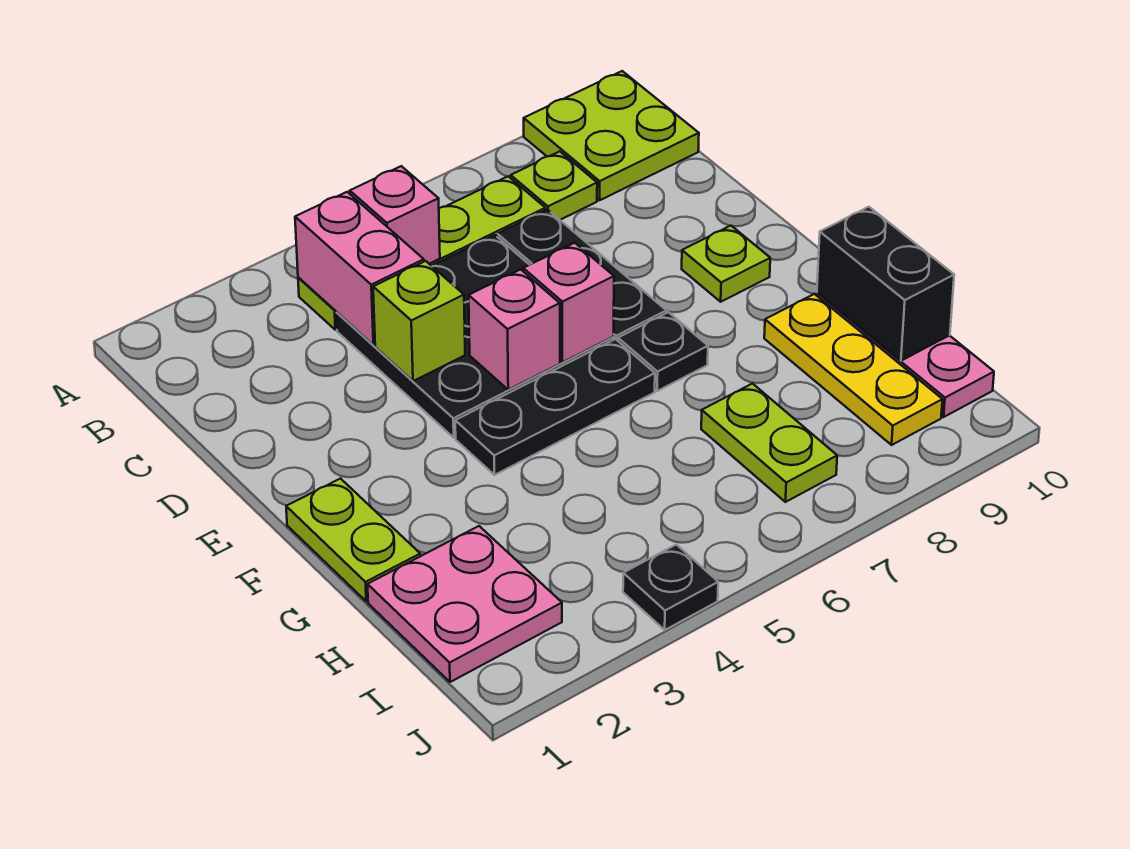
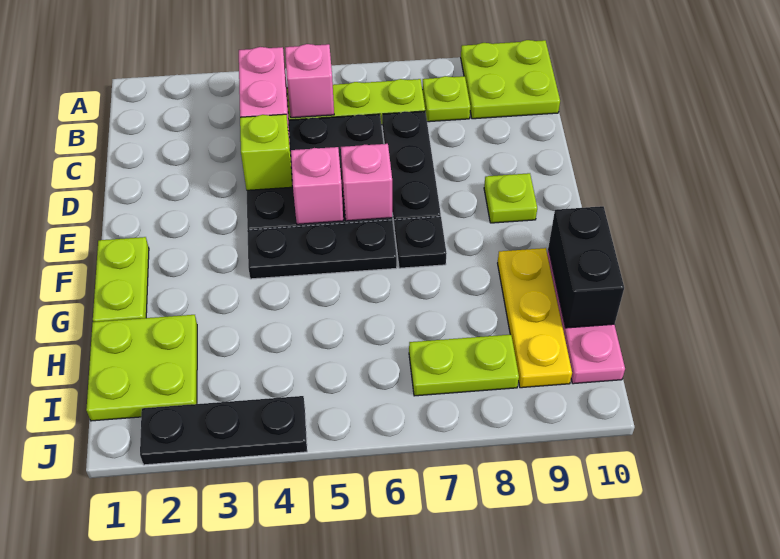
pink plate H1:I2 level 1 -> lime plate H1:I2 level 1
lime plate H7:I7 level 1 -> lime plate I7:I8 level 1
black plate J4 level 1 -> black plate J2:J4 level 1

